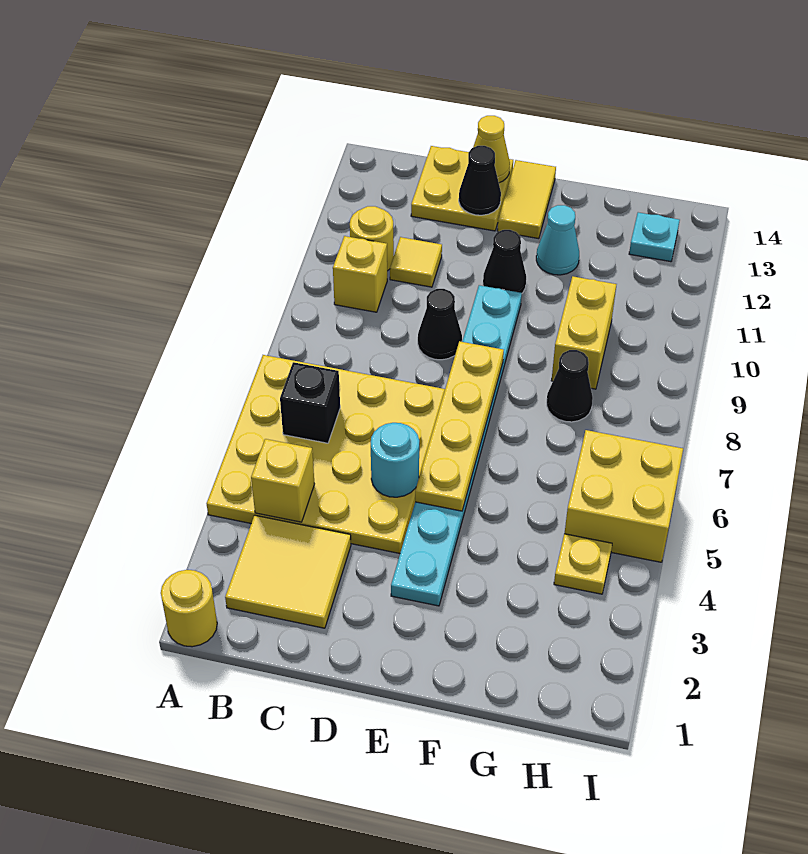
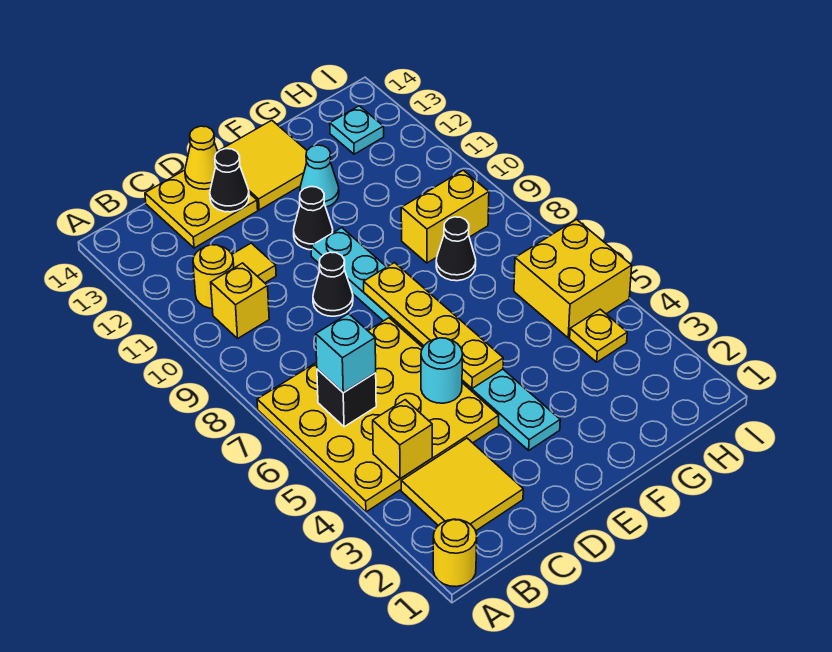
none -> cyan brick B6 level 3
yellow tile E13:E14 level 1 -> yellow tile E13:F14 level 1
yellow brick G9:G10 level 1 -> yellow brick G9:H9 level 1

